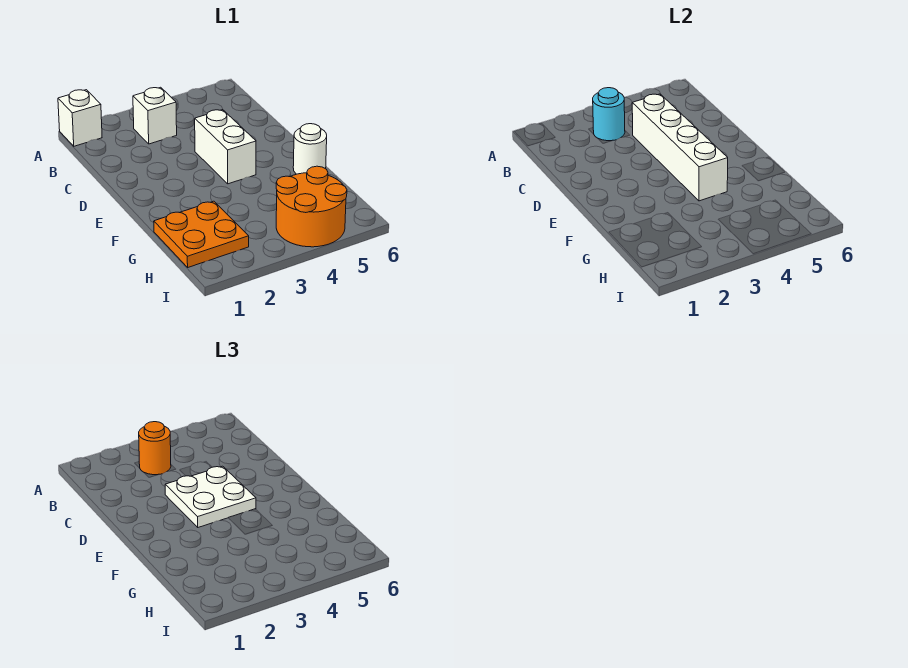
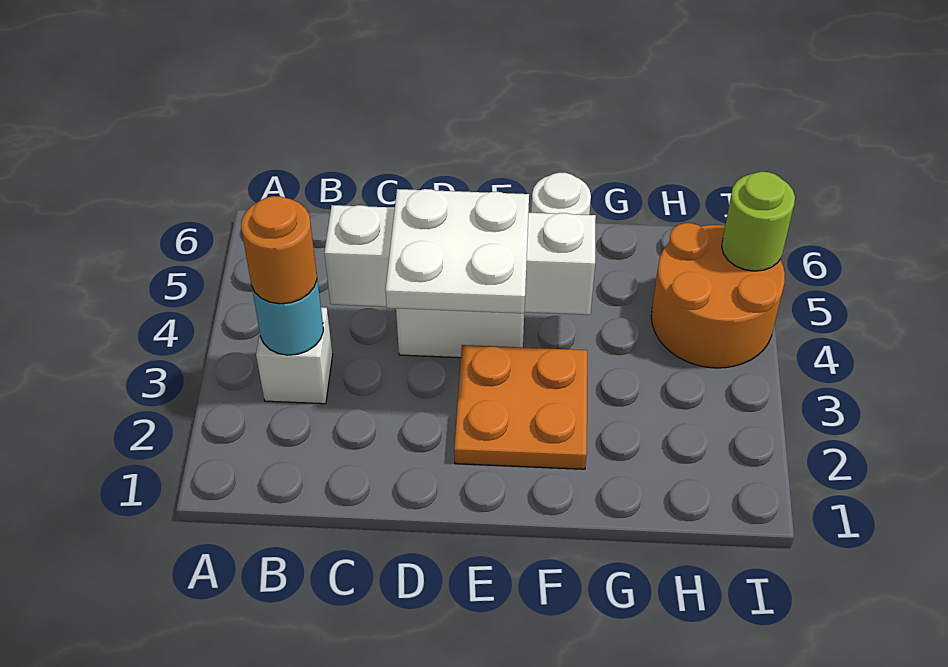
white brick A1 level 1 -> none
orange plate G1:H2 level 1 -> orange plate E2:F3 level 1
none -> lime round brick I5 level 2

